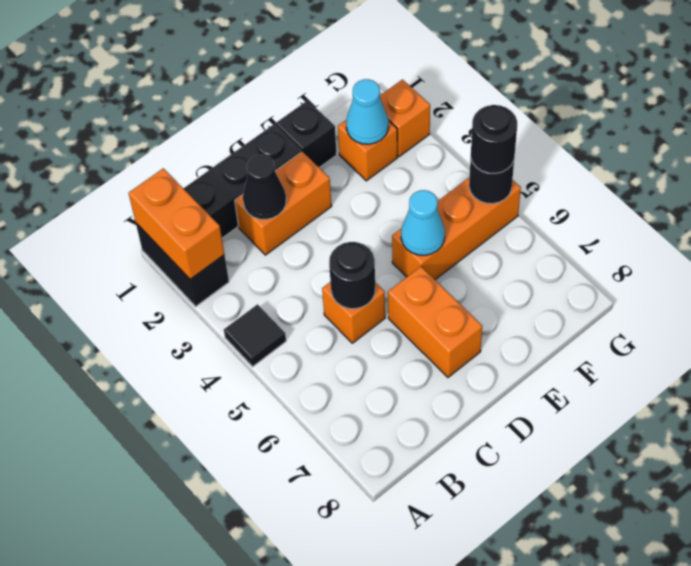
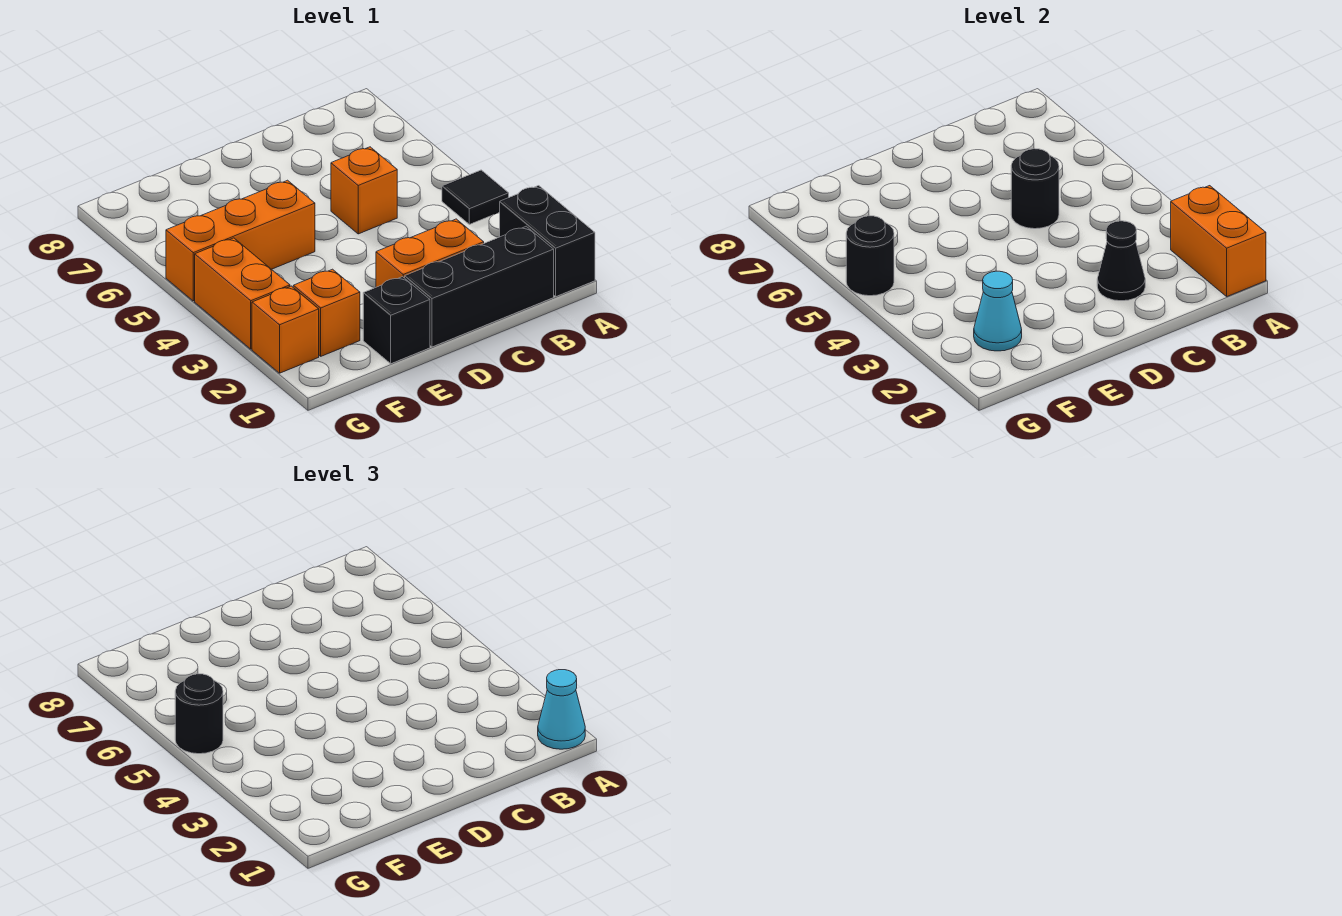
orange brick D6:D7 level 1 -> orange brick G3:G4 level 1
cyan cone E5 level 2 -> cyan cone A1 level 3

